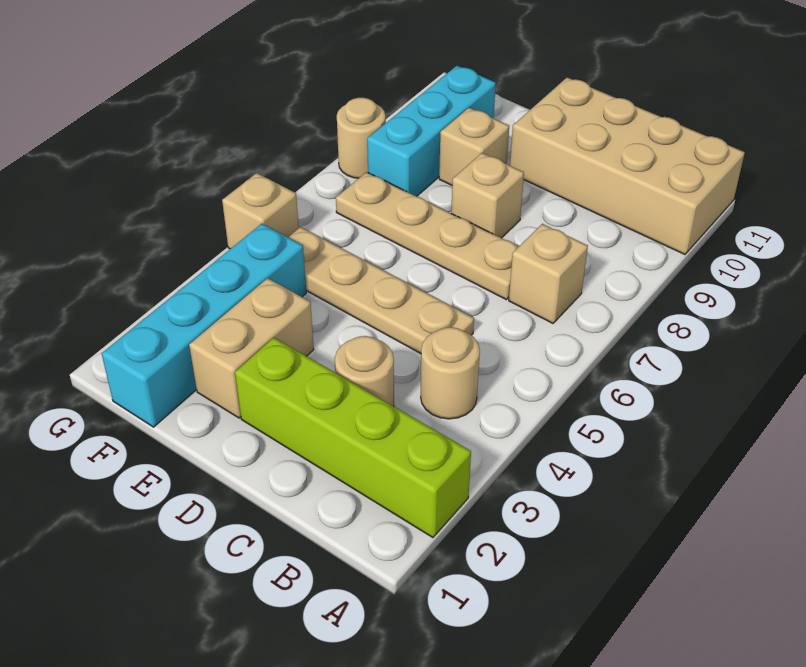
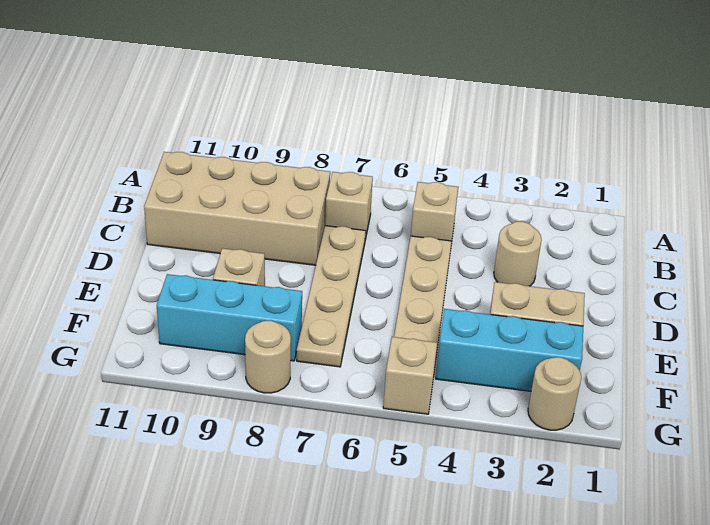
lime brick A2:D2 level 1 -> none
tan brick A10:D11 level 1 -> tan brick B8:C11 level 1
tan round brick B4 level 1 -> tan round brick G2 level 1
tan brick D8 level 1 -> tan brick B5 level 1
cyan brick F1:F4 level 1 -> cyan brick F2:F4 level 1

